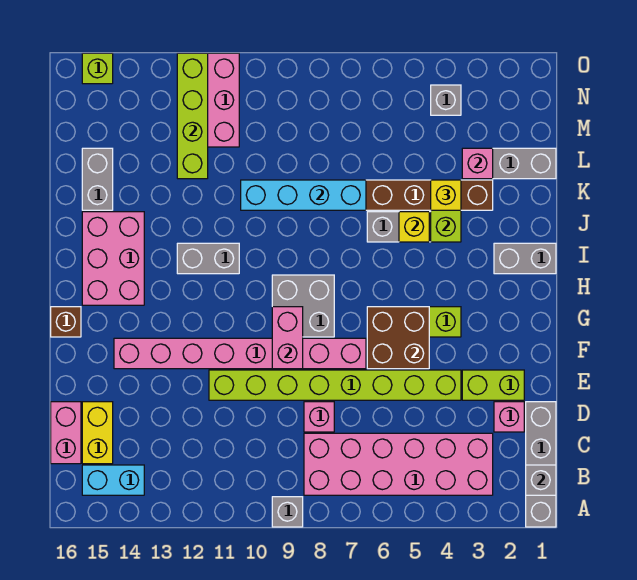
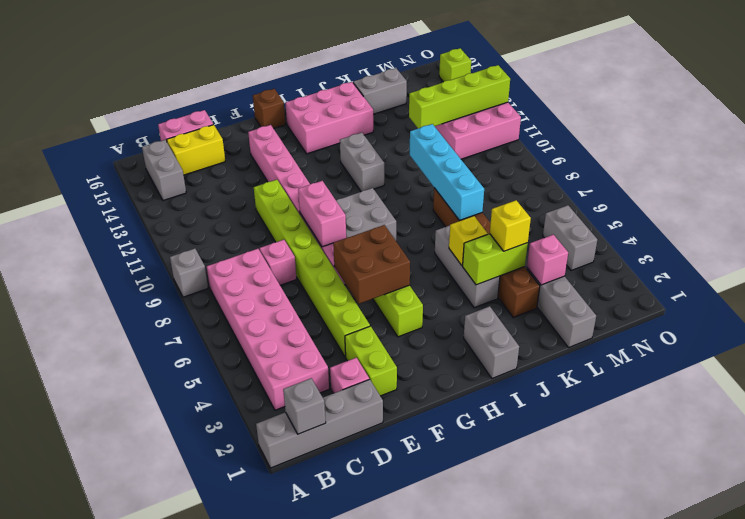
cyan brick B14:B15 level 1 -> grey brick B14:B15 level 1
pink brick F9:G9 level 2 -> pink brick F8:F9 level 2
grey brick N4 level 1 -> grey brick N4:N5 level 1

